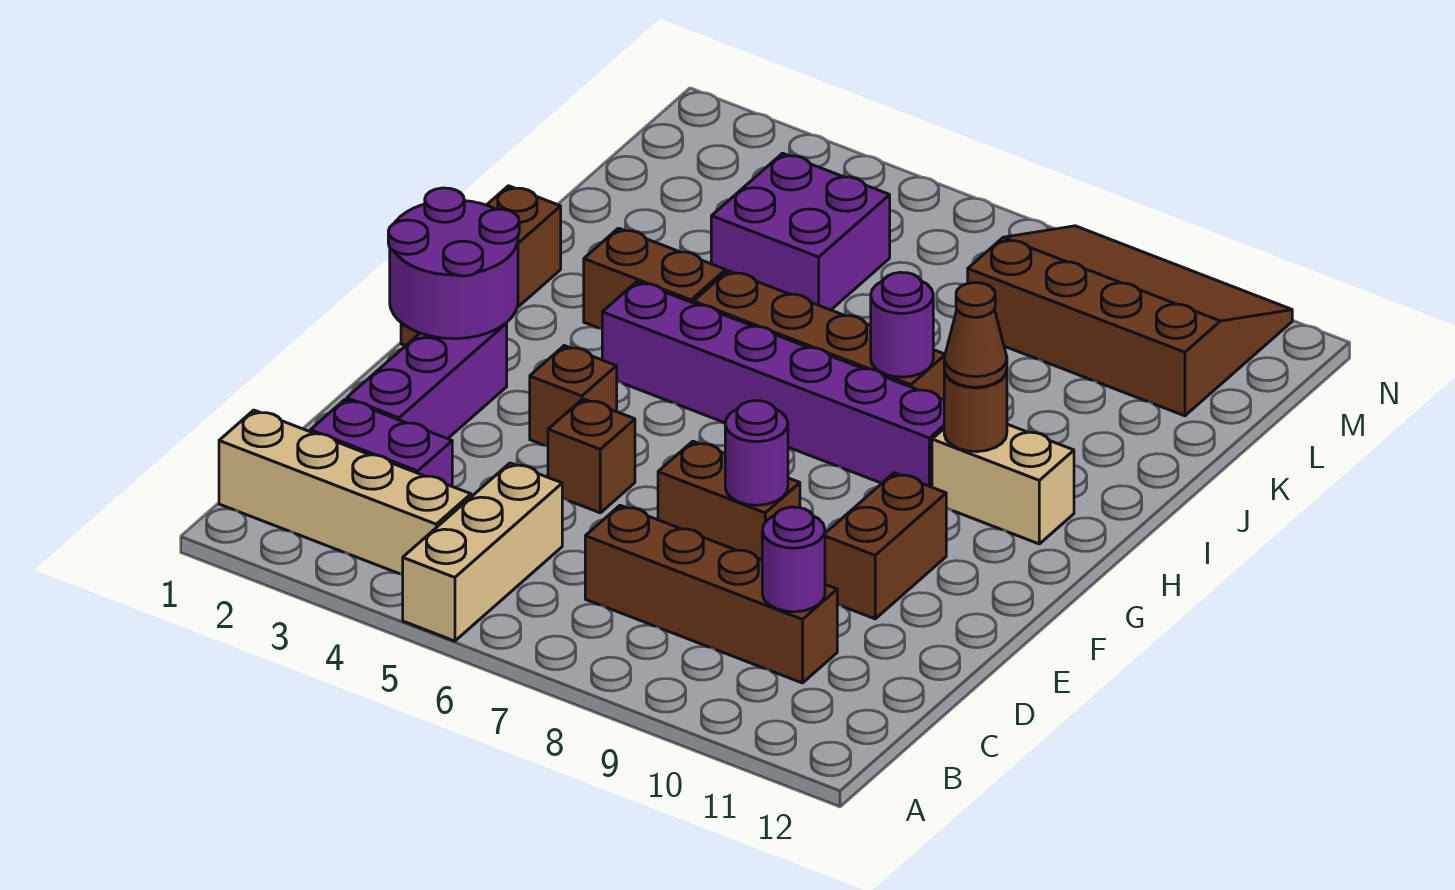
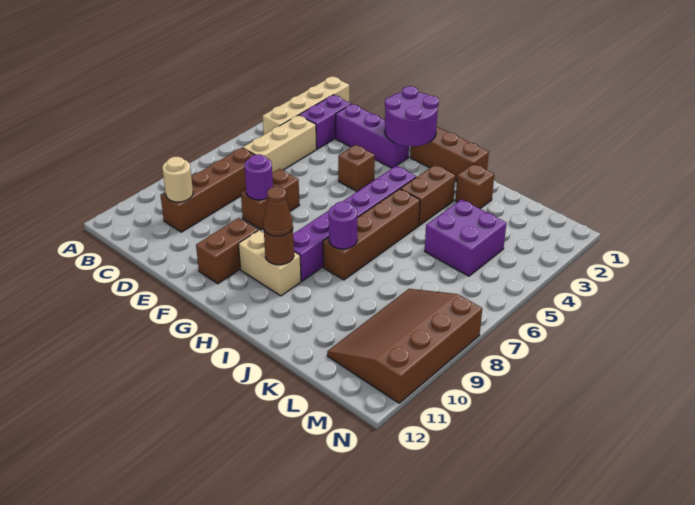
tan brick A5:C5 level 1 -> tan brick C4:C6 level 1
purple round brick C10 level 2 -> tan round brick C10 level 2
brown brick E5 level 1 -> brown brick J2 level 1
brown brick E10:F10 level 1 -> brown brick F10:F11 level 1
tan brick H10:H11 level 1 -> tan brick G10:H10 level 1
brown slope L8:N11 level 1 top L -> brown slope L8:N11 level 1 top N

